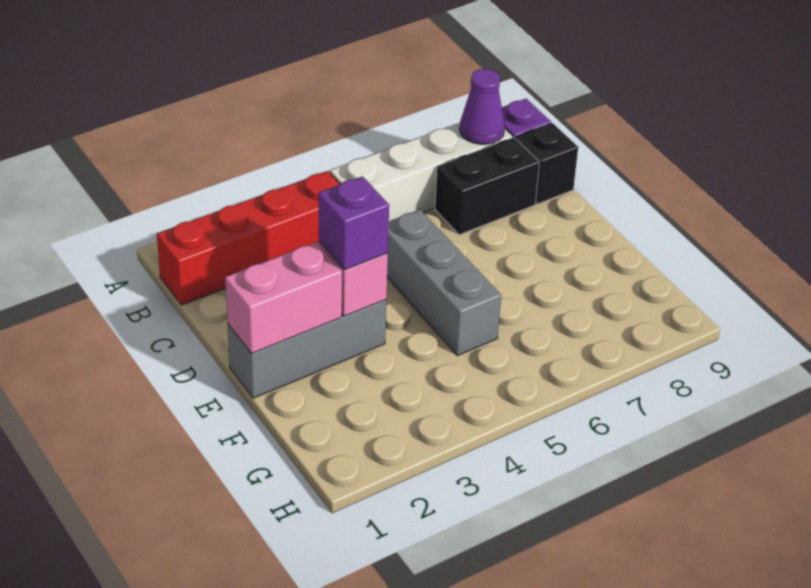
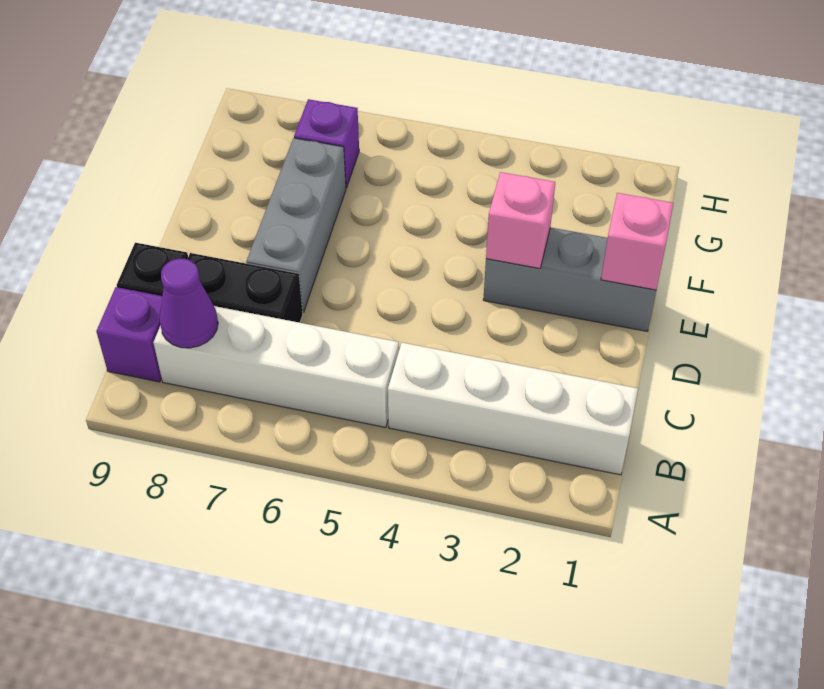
red brick B1:B4 level 1 -> white brick B1:B4 level 1
grey brick D5:F5 level 1 -> grey brick D7:F7 level 1
pink brick E1:E2 level 2 -> pink brick E1 level 2
purple brick E3 level 3 -> purple brick G7 level 1

